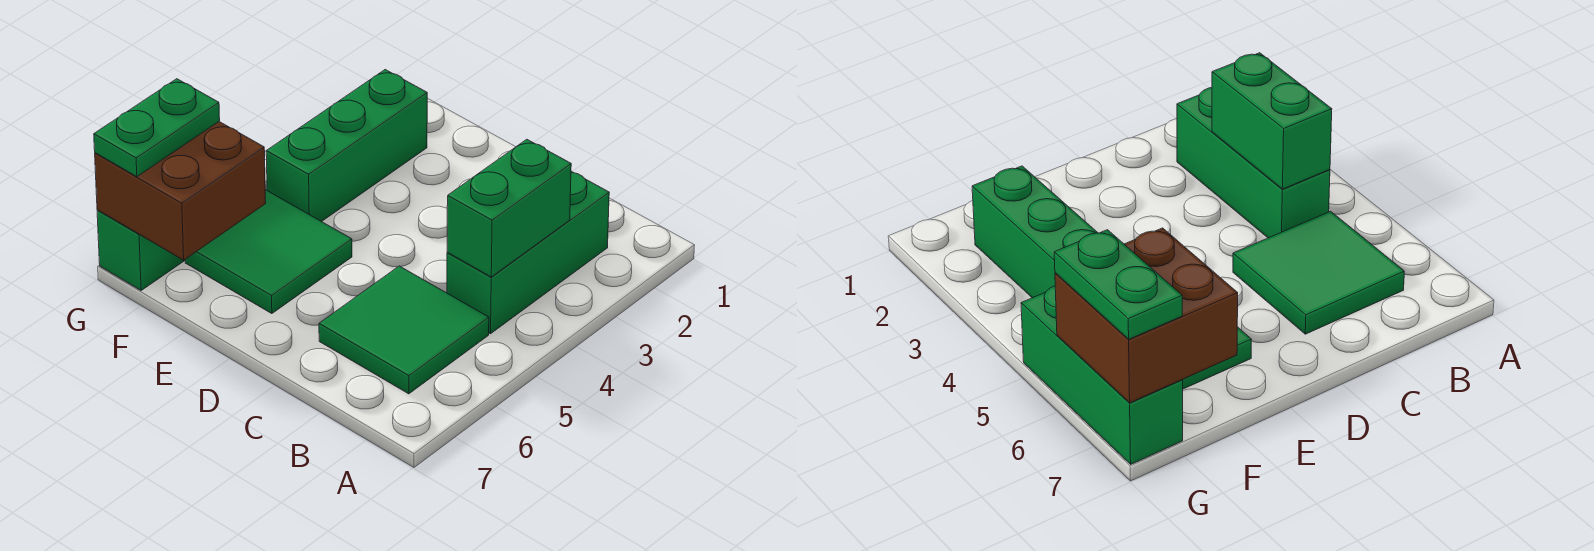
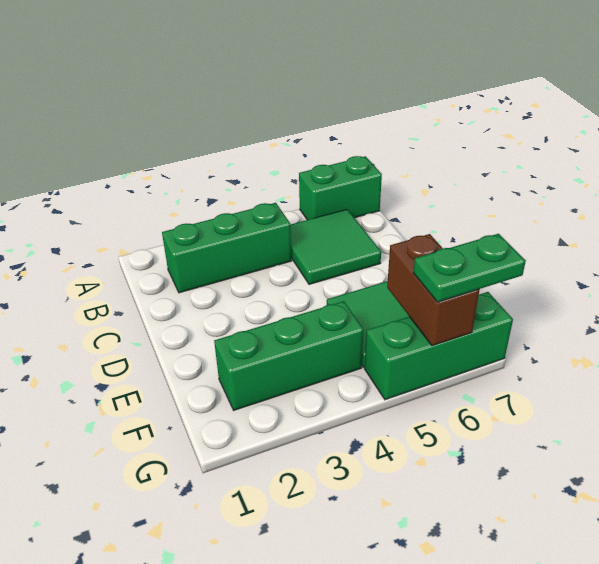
green brick B3:B4 level 2 -> green brick A6:A7 level 1
brown brick F6:G7 level 2 -> brown brick F6:G6 level 2

